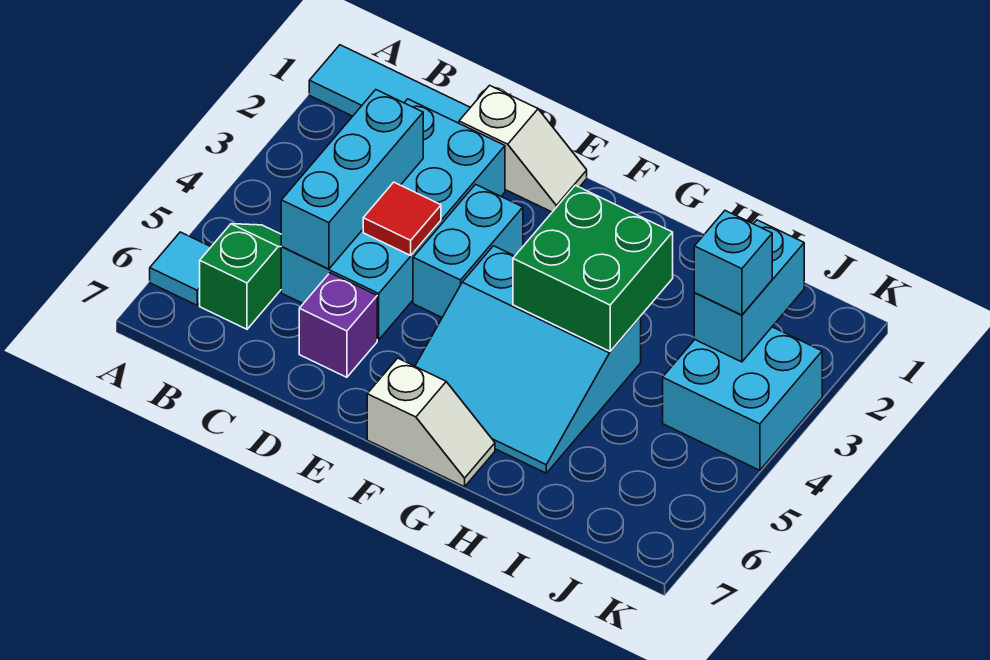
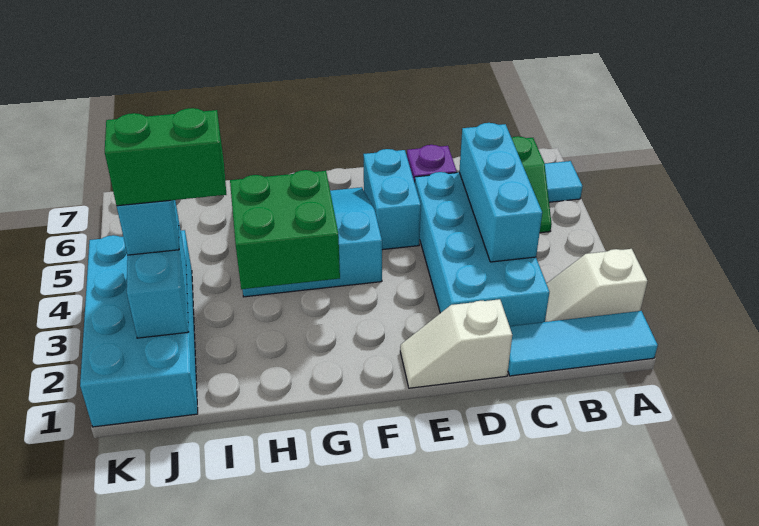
red tile D4 level 2 -> none
cyan brick E3:E4 level 1 -> cyan brick E5:E6 level 1
white slope F7:G7 level 1 top F -> white slope A2:B2 level 1 top A
none -> green brick I3:J3 level 4
cyan brick J3:K4 level 1 -> cyan brick J1:K4 level 1

